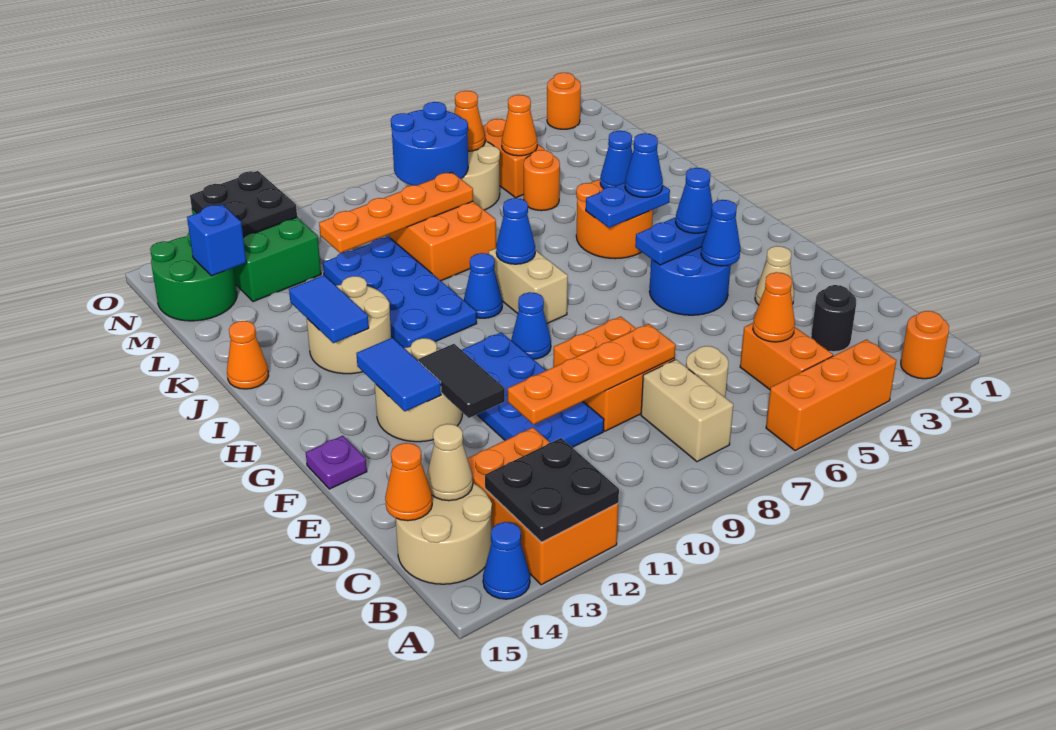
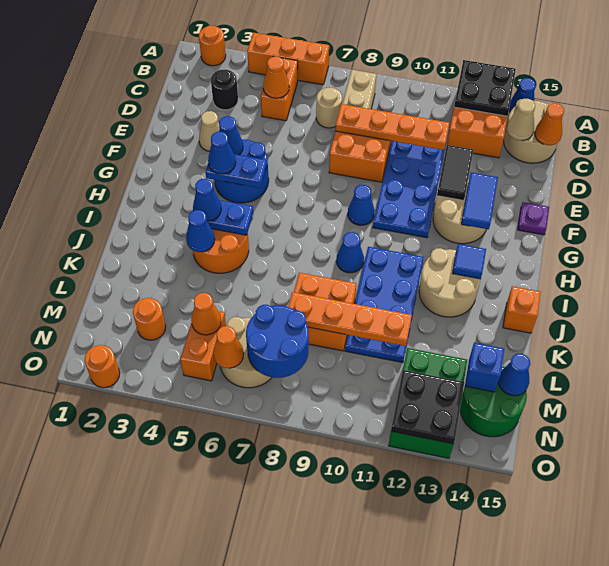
tan brick H8:I8 level 1 -> none
blue cone I8 level 2 -> blue cone M15 level 2
blue tile I13:J13 level 2 -> blue tile I13 level 2
orange cone J15 level 1 -> orange brick J15 level 1
orange round brick L5 level 1 -> orange round brick M3 level 1

